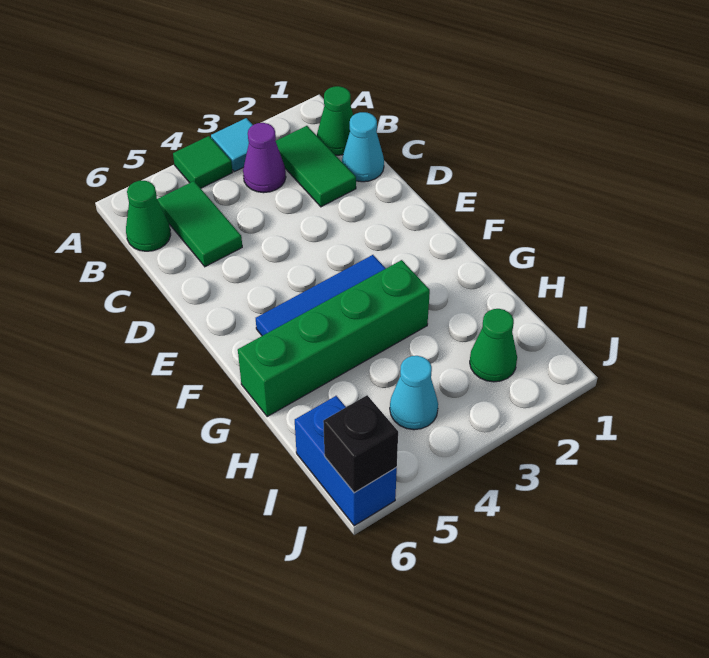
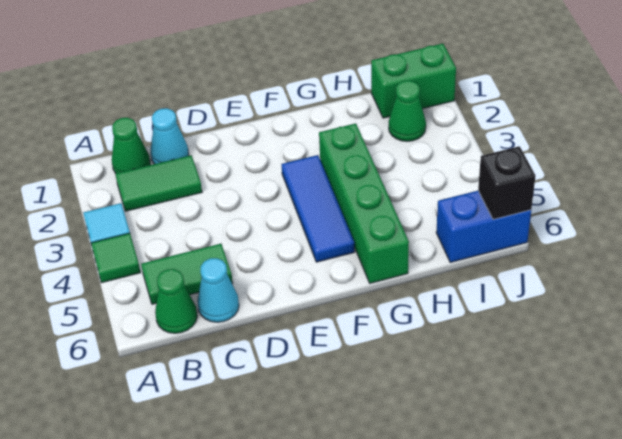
purple cone B3 level 1 -> none
none -> green brick I1:J1 level 1
cyan cone I4 level 1 -> cyan cone C6 level 1

